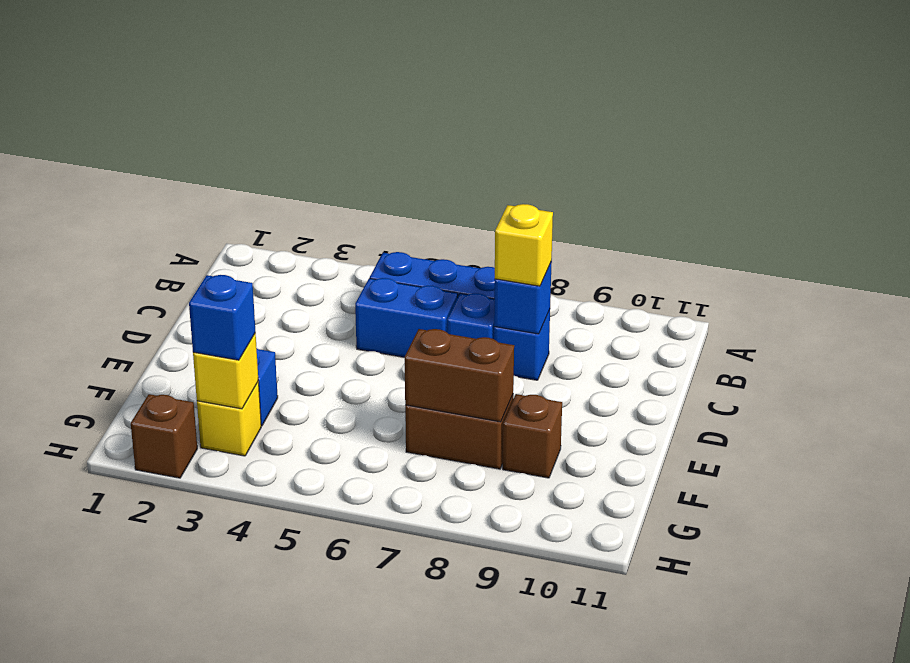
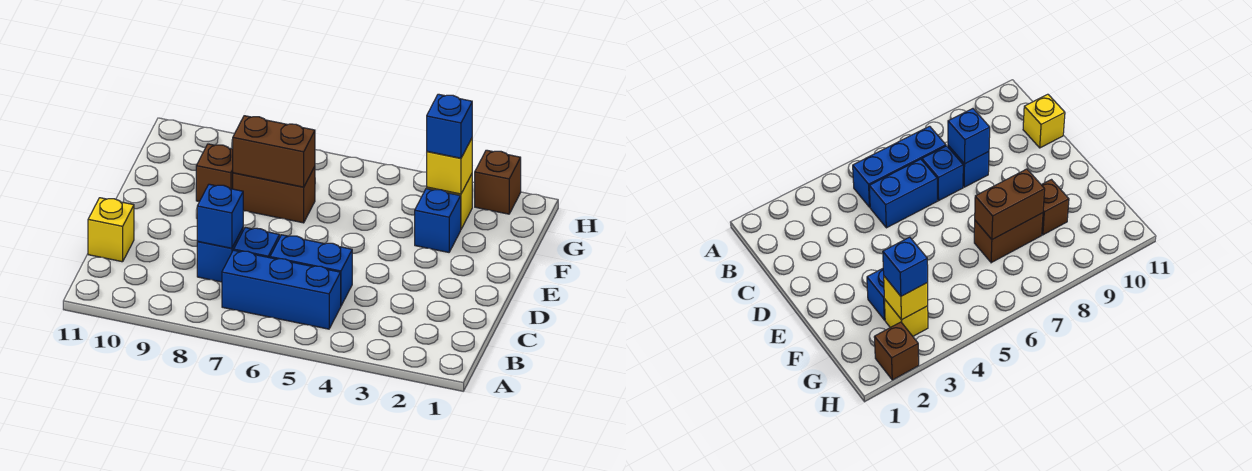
yellow brick C8 level 3 -> yellow brick C11 level 1

